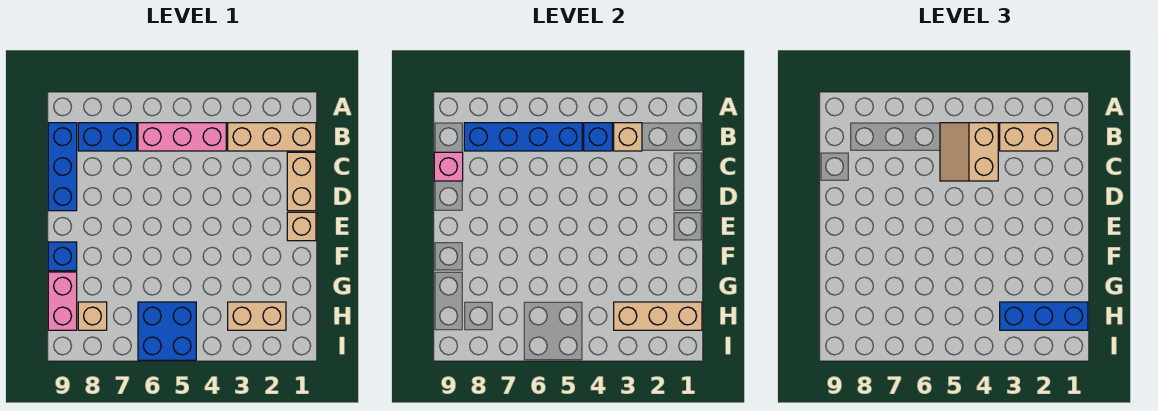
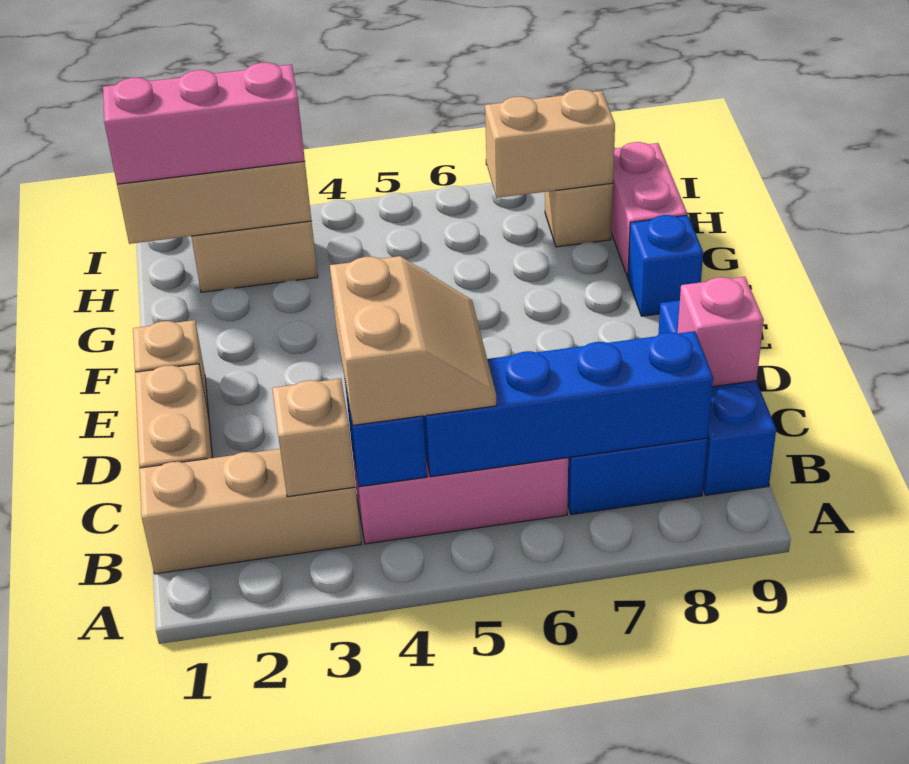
tan brick B2:B3 level 3 -> tan brick H7:H8 level 2
blue brick H1:H3 level 3 -> pink brick H1:H3 level 3
blue brick H5:I6 level 1 -> none

